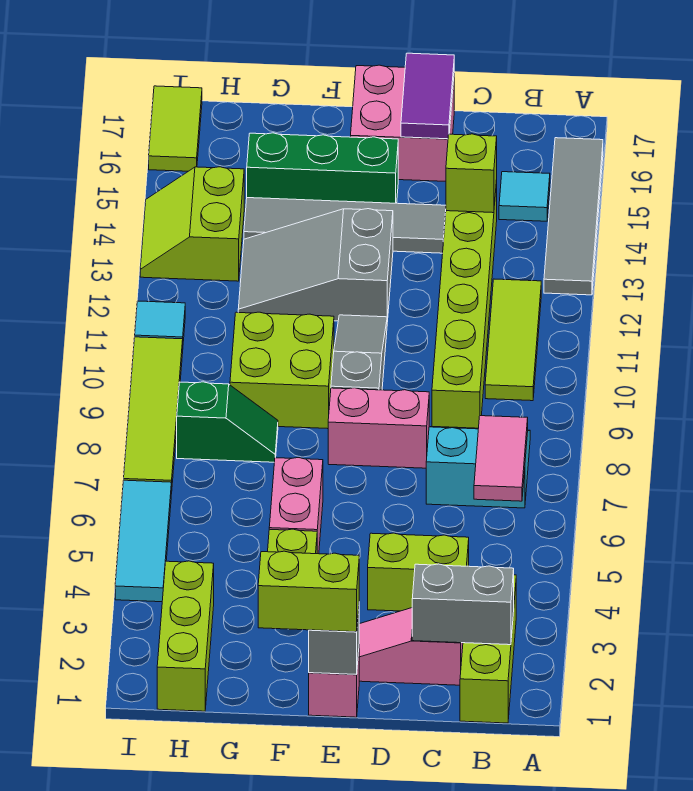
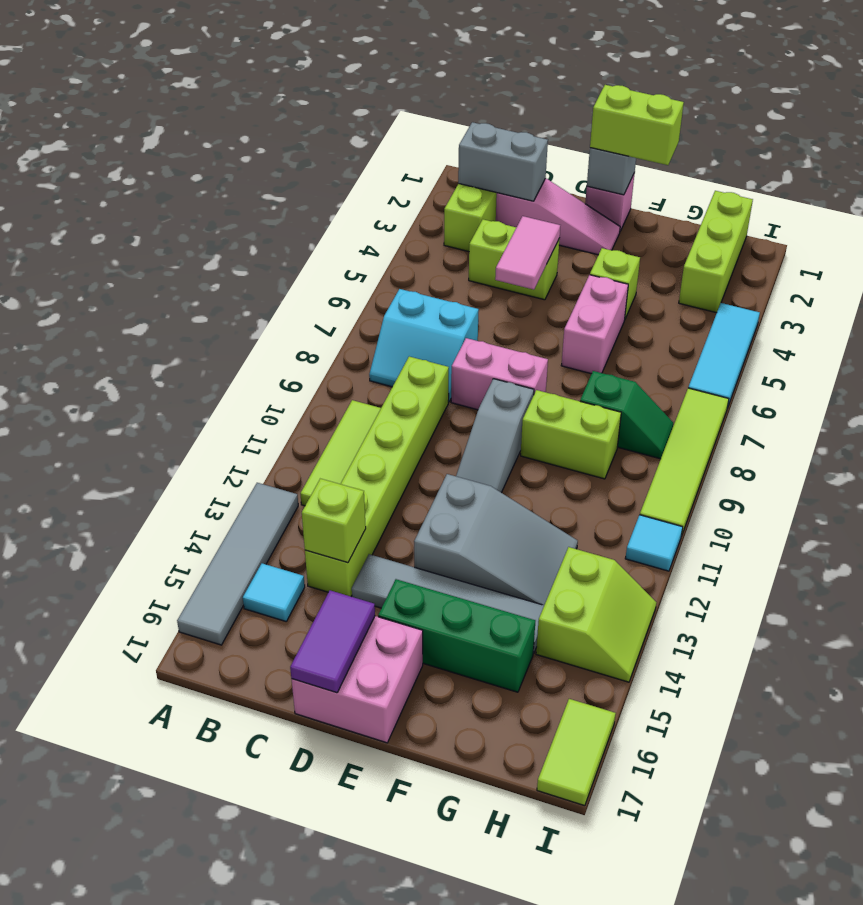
pink tile B6:B7 level 2 -> pink tile D4:D5 level 2
lime brick F9:G10 level 1 -> lime brick F9:G9 level 1
green slope G8:H8 level 1 top H -> green slope G8:H8 level 1 top G

